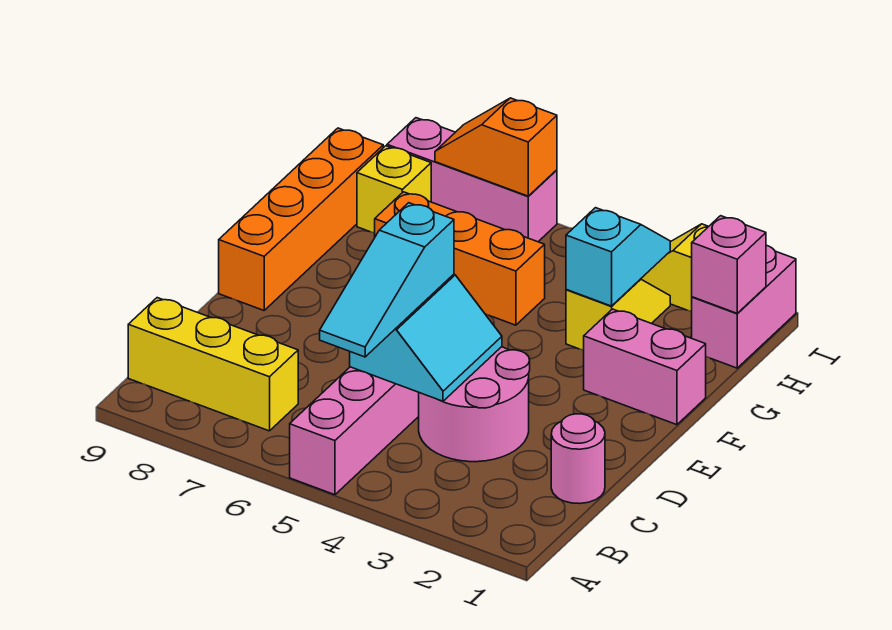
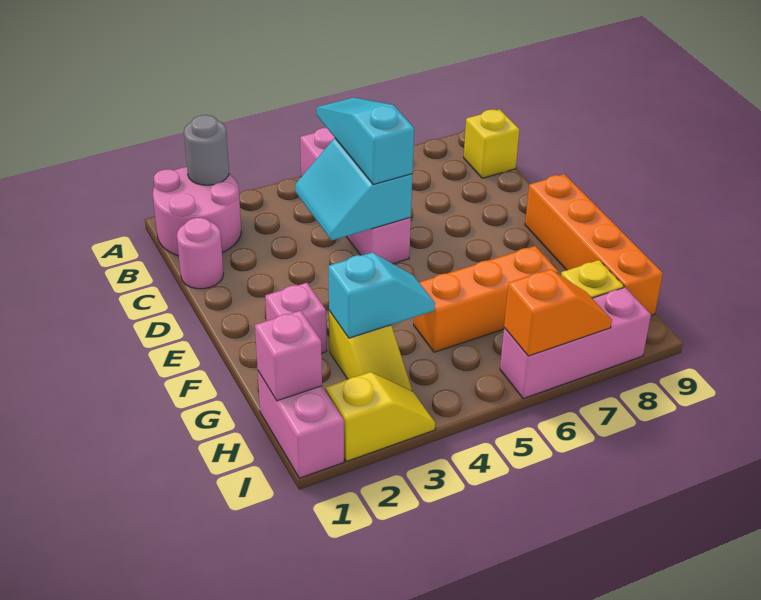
none -> grey round brick A2 level 2
yellow brick B7:B9 level 1 -> yellow brick B9 level 1
pink round brick C3:D4 level 1 -> pink round brick A1:B2 level 1
pink brick F1:F2 level 1 -> pink brick F2 level 1
cyan slope G3:H3 level 2 top G -> cyan slope G3:G4 level 2 top 3

